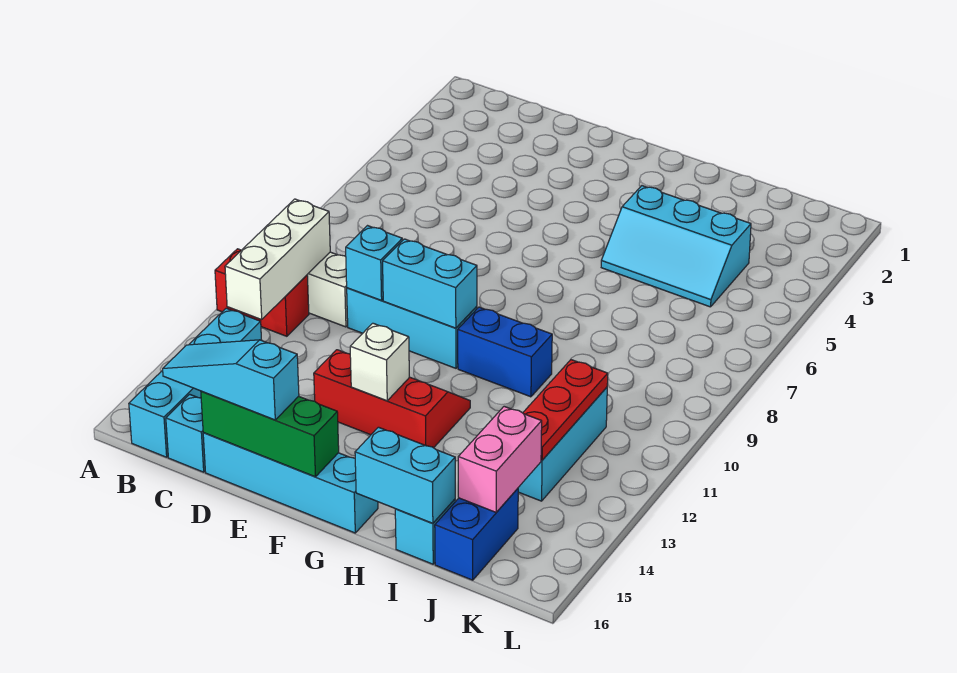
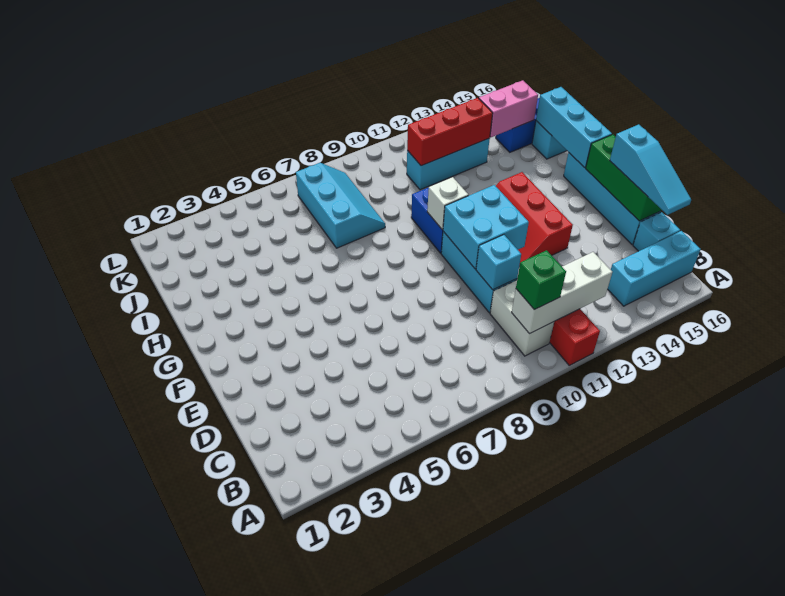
none -> green brick B10 level 3
cyan brick B13:B16 level 1 -> cyan brick B14:B16 level 1
cyan brick E10:F10 level 2 -> cyan brick E10:F11 level 2
white brick F13 level 2 -> white brick G10 level 2
cyan slope H4:J5 level 1 top 4 -> cyan slope I7:K8 level 1 top 7
cyan brick H16:I16 level 2 -> cyan brick G16:I16 level 2
red plate J11:J13 level 2 -> red brick J11:J13 level 2

